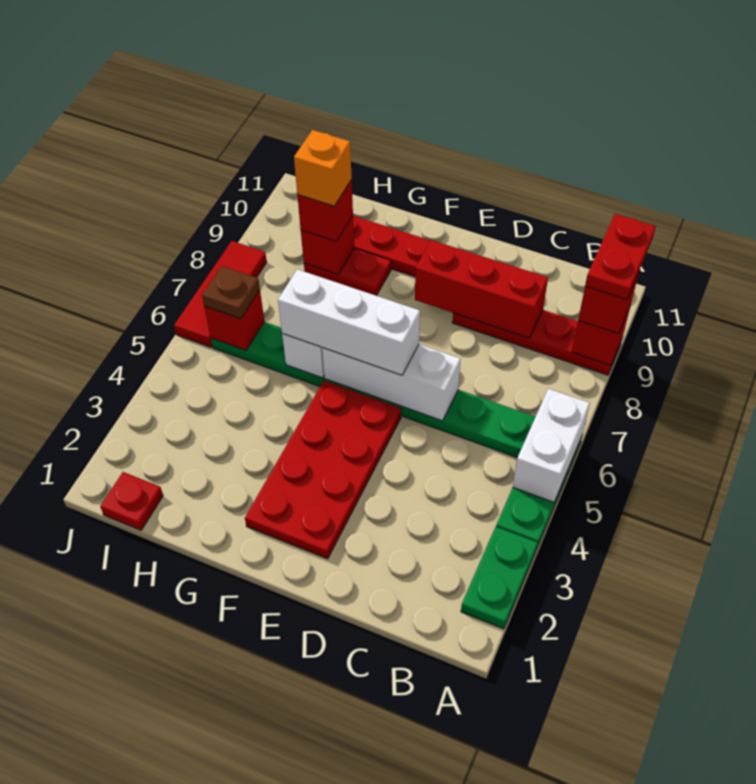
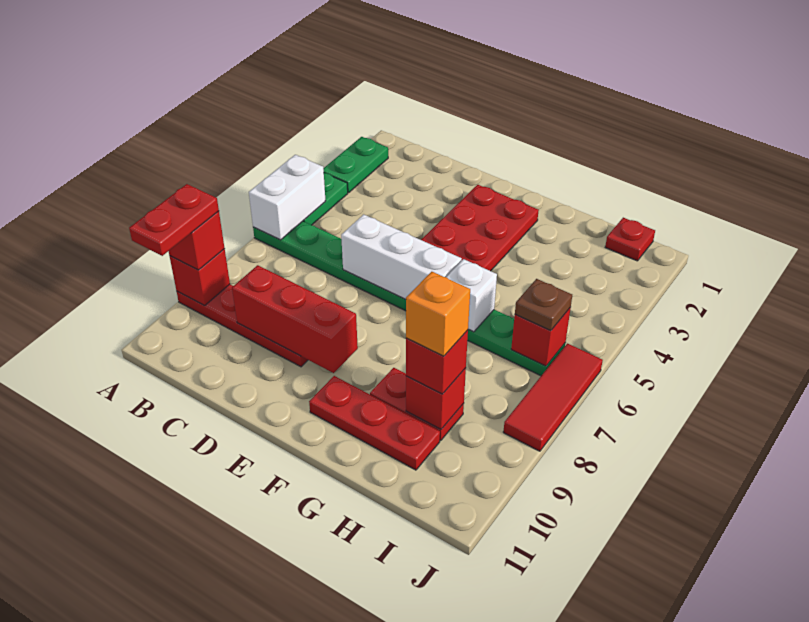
white brick E6:G6 level 3 -> none

